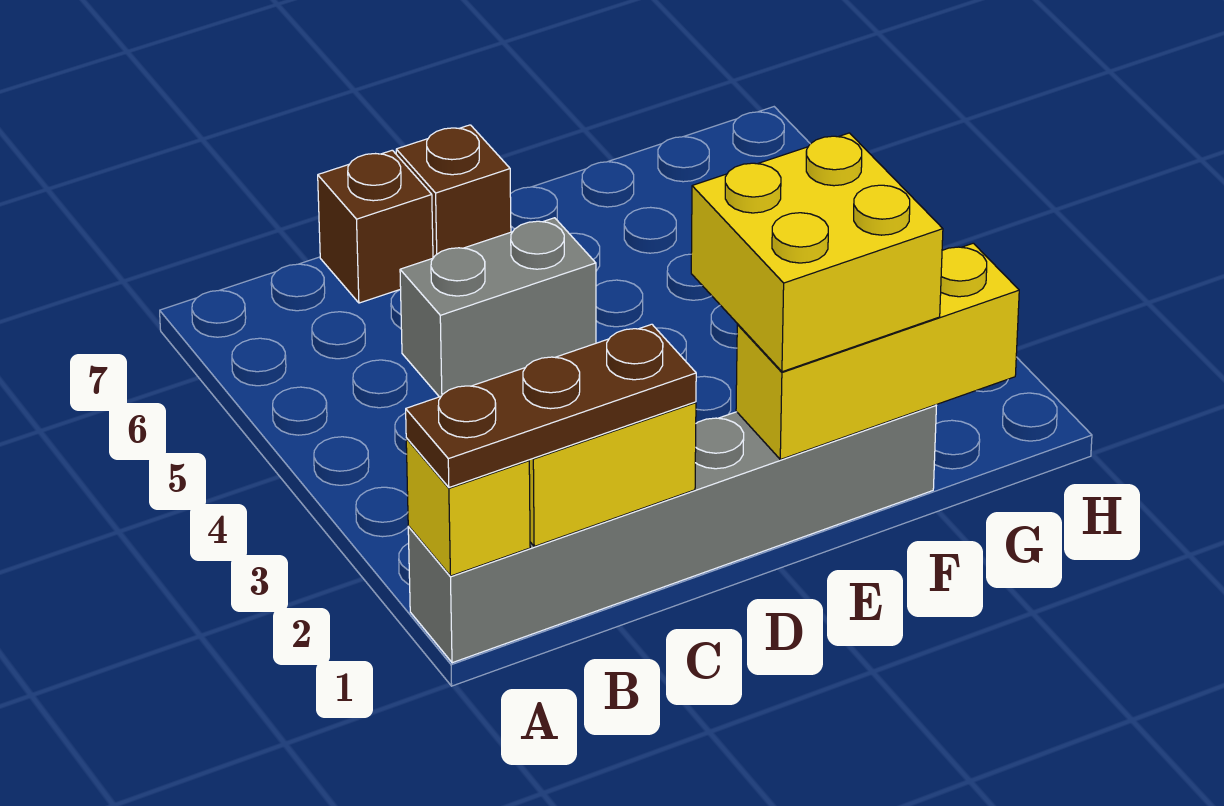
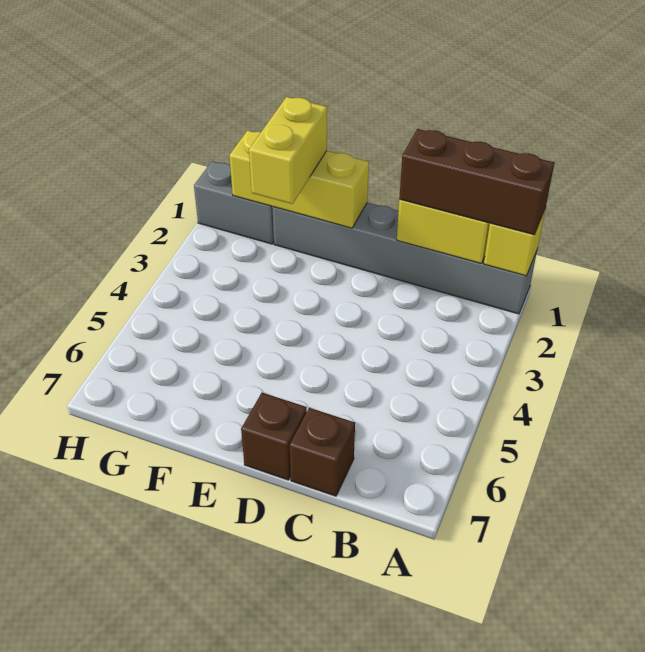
brown plate A1:C1 level 3 -> brown brick A1:C1 level 3
grey brick C5:D5 level 1 -> grey brick G1:H1 level 1
yellow brick E1:F2 level 3 -> yellow brick F1:F2 level 3

